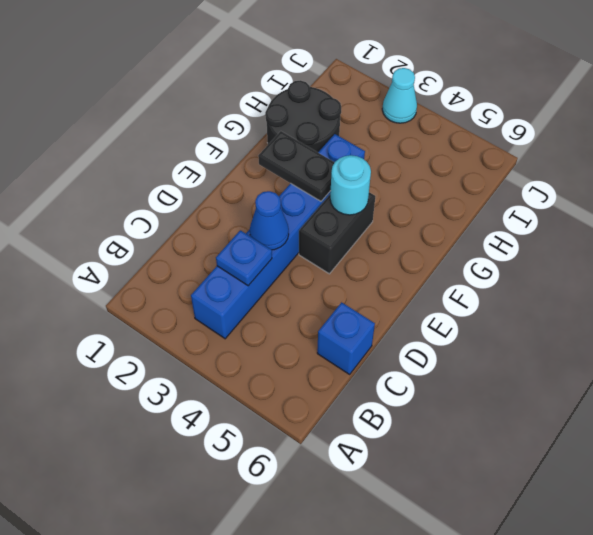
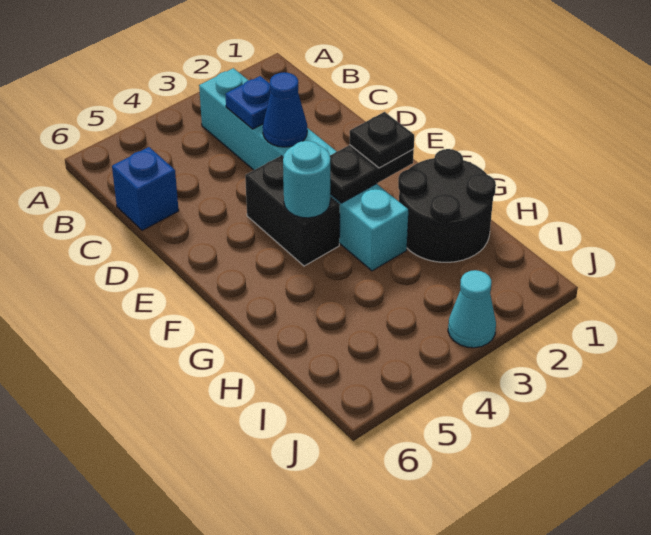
blue brick B3:G3 level 1 -> cyan brick B3:G3 level 1
none -> black plate F2 level 3

